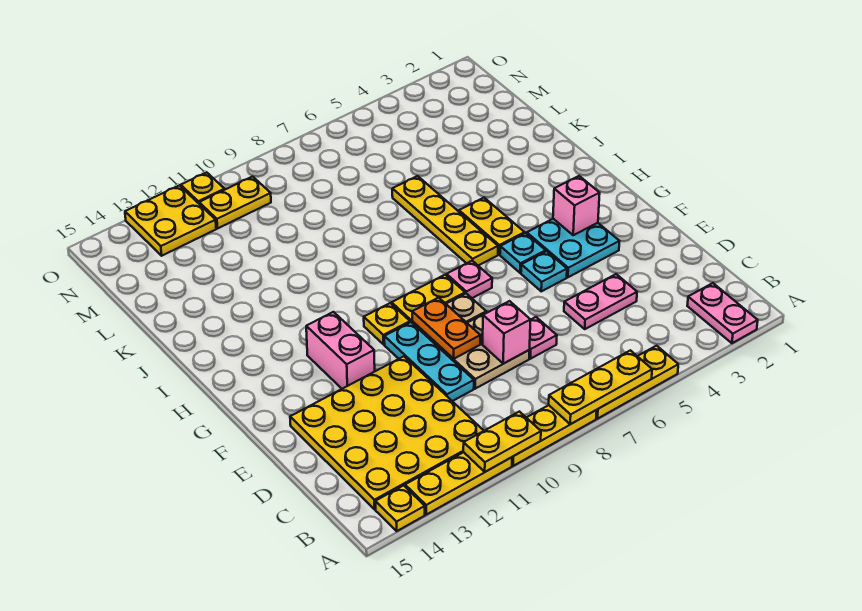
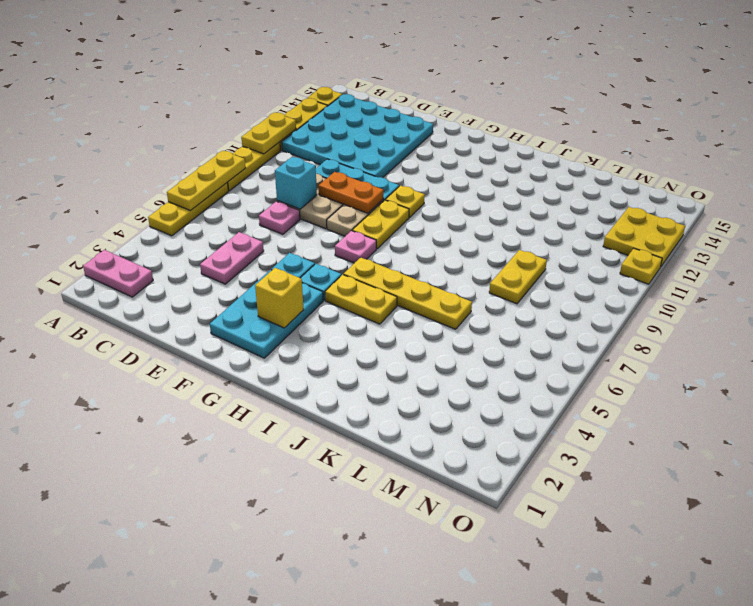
yellow plate B11:E14 level 1 -> cyan plate B11:E14 level 1
pink brick D8 level 2 -> cyan brick D8 level 2
cyan plate F3:G4 level 1 -> cyan plate F2:G4 level 1
pink brick F12:G12 level 1 -> none
pink brick G3 level 2 -> yellow brick G3 level 2
yellow plate N10:N11 level 1 -> yellow plate L8:L9 level 1

